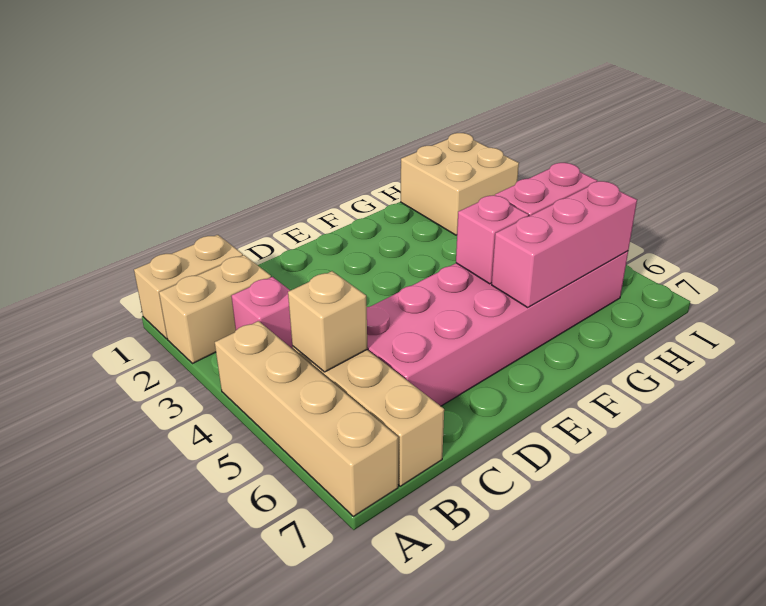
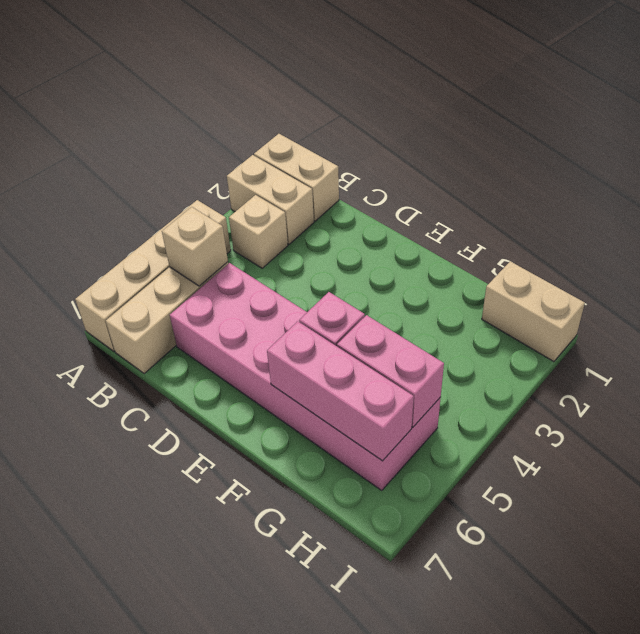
pink brick B3 level 1 -> tan brick B3 level 1
tan brick H1:I2 level 1 -> tan brick H1:I1 level 1

